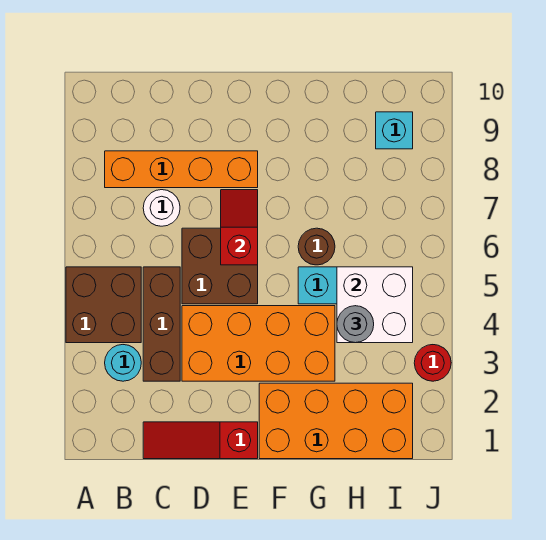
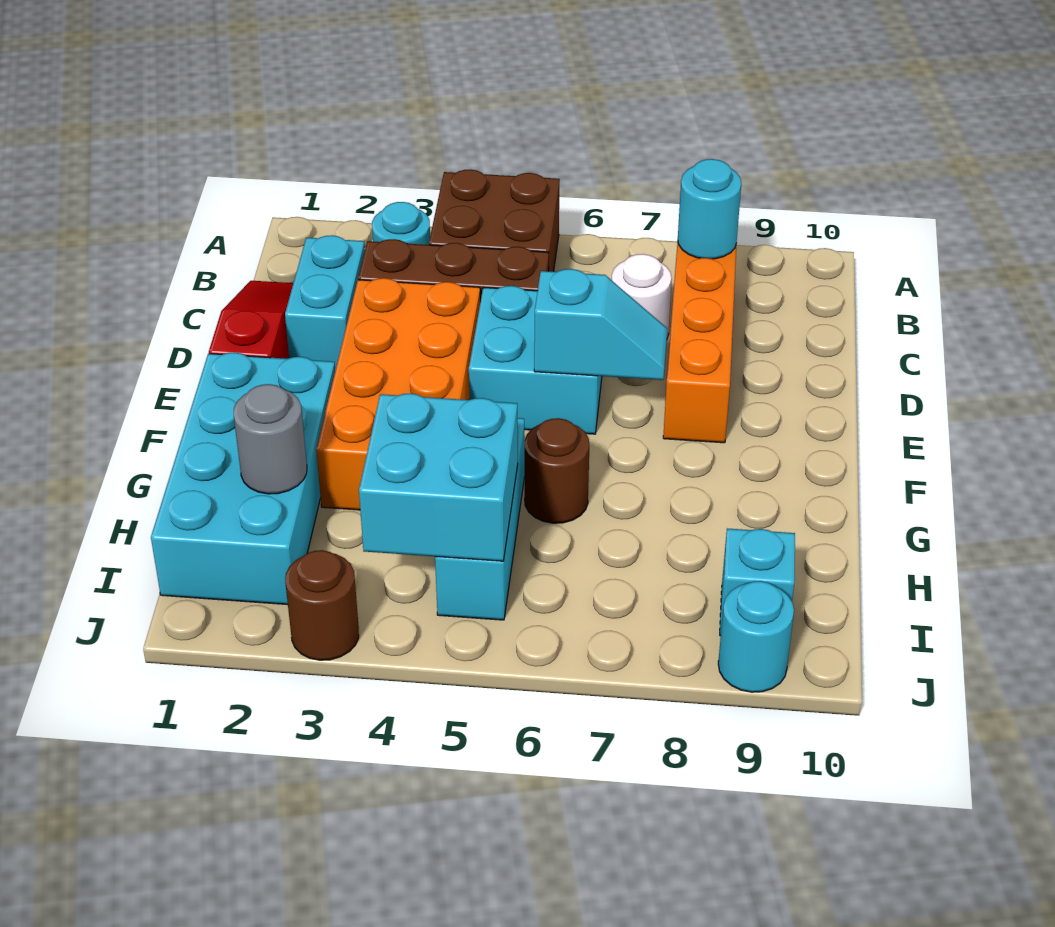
none -> cyan round brick B8 level 2
none -> cyan brick C2:D2 level 1
brown brick D5:E6 level 1 -> cyan brick D5:E6 level 1
red slope E6:E7 level 2 top 6 -> cyan slope E6:E7 level 2 top 6
orange brick F1:I2 level 1 -> cyan brick F1:I2 level 1
white brick H4:I5 level 2 -> cyan brick H4:I5 level 2
grey round brick H4 level 3 -> grey round brick H2 level 2
red round brick J3 level 1 -> brown round brick J3 level 1
none -> cyan round brick J9 level 1

